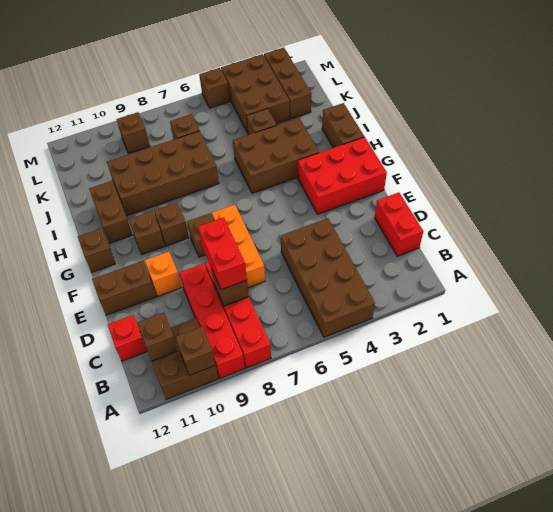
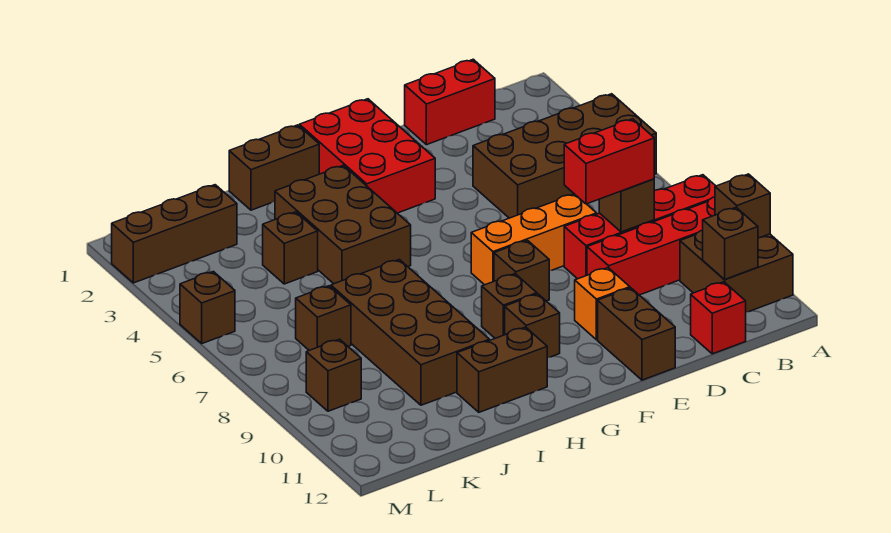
brown brick G12 level 1 -> none
brown brick K3:M4 level 1 -> none

